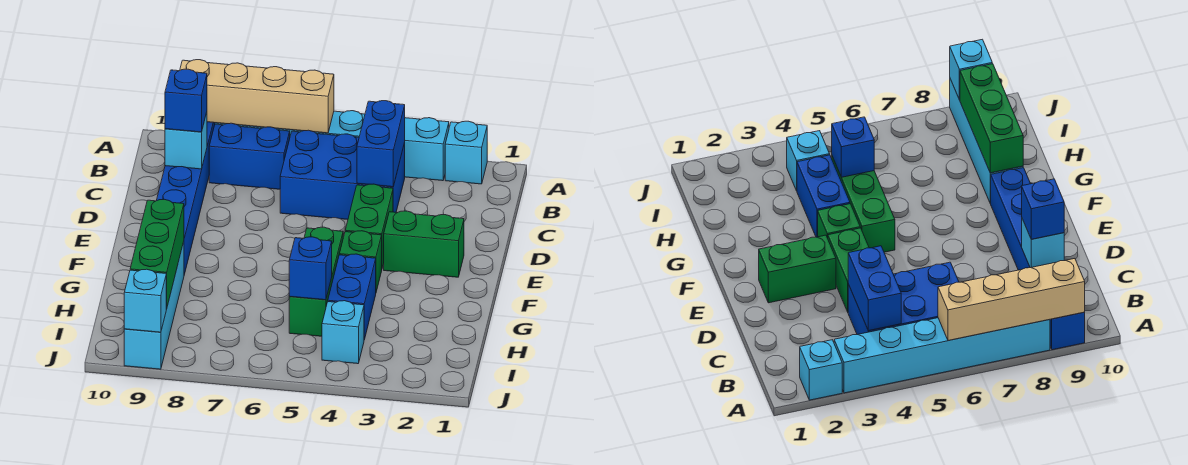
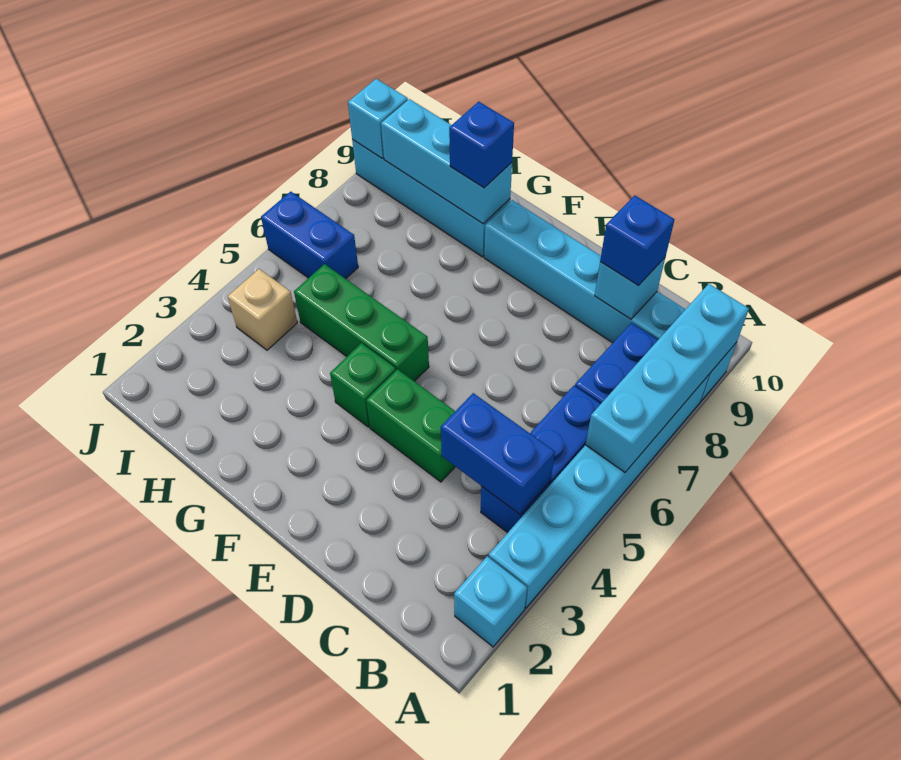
tan brick A6:A9 level 2 -> cyan brick A6:A9 level 2
blue brick A9:F9 level 1 -> cyan brick A9:F9 level 1
blue brick B4:C6 level 1 -> blue brick B4:B6 level 1
green brick E2:E3 level 1 -> none
blue brick G4:H4 level 1 -> blue brick I6:J6 level 1
green brick G9:I9 level 2 -> cyan brick G9:I9 level 2
blue brick H5 level 2 -> blue brick G9 level 3
cyan brick I4 level 1 -> tan brick I4 level 1

